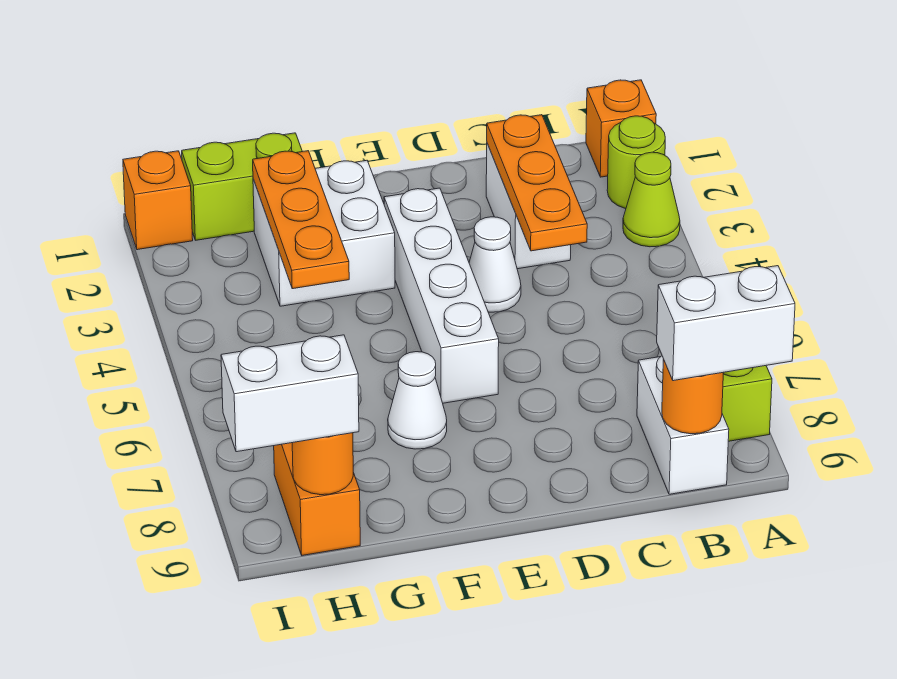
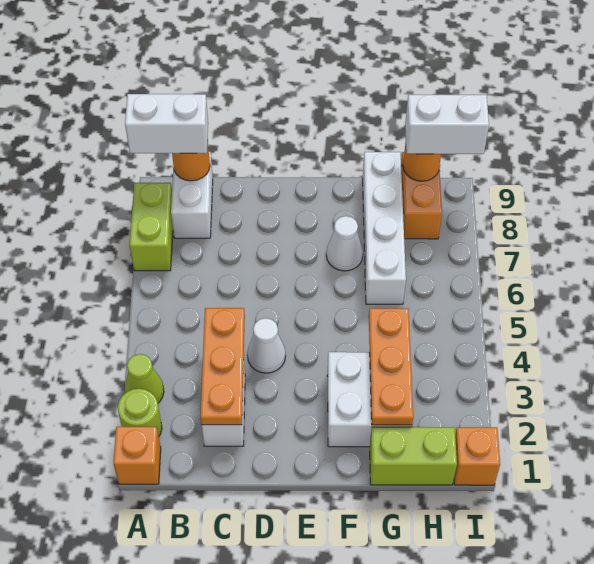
white brick E3:E6 level 1 -> white brick G6:G9 level 1

